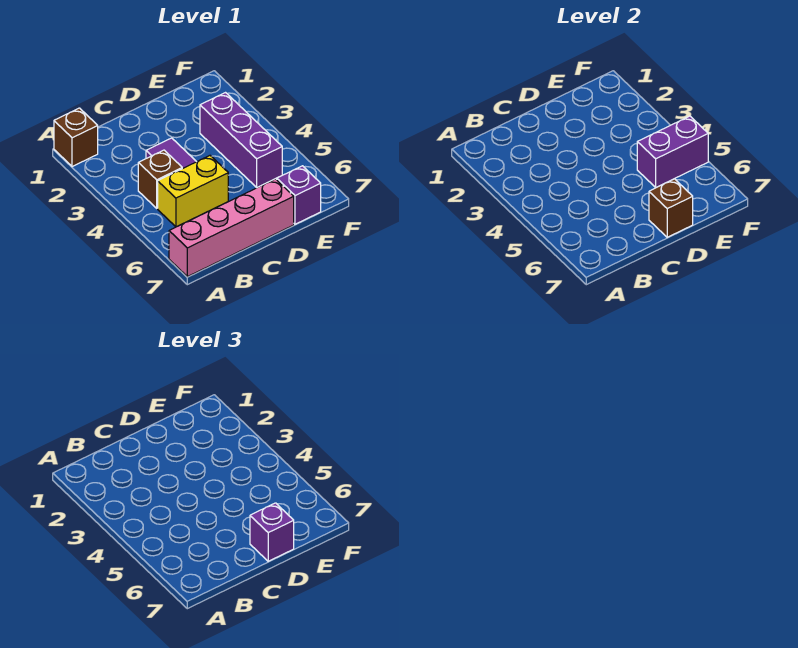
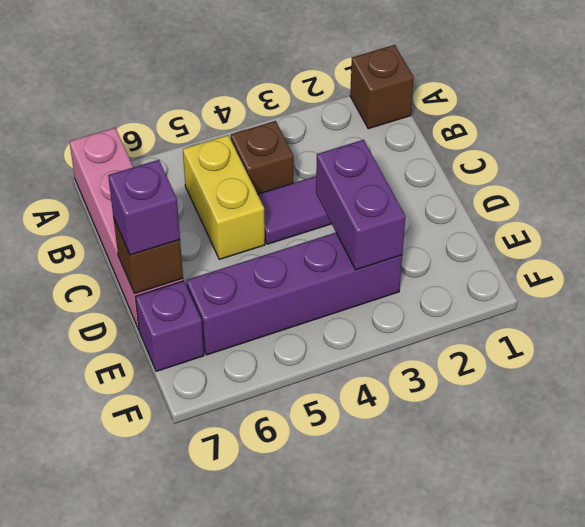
purple brick E3:E5 level 1 -> purple brick E3:E6 level 1
purple brick E5:F5 level 2 -> purple brick D3:E3 level 2

